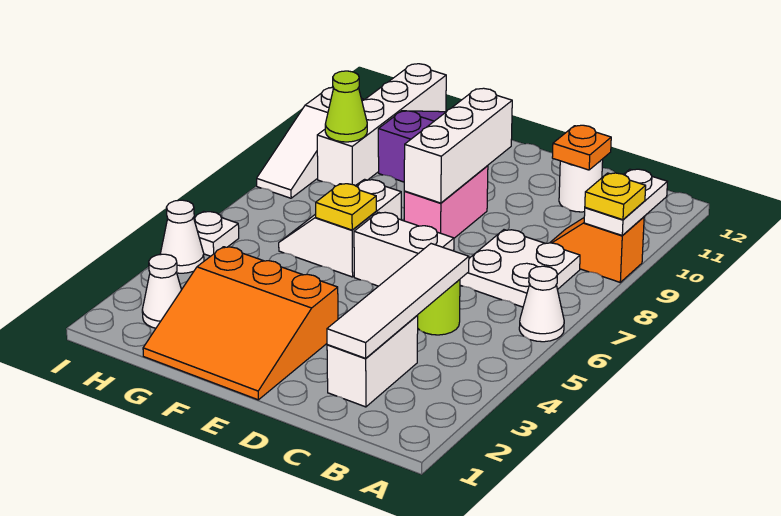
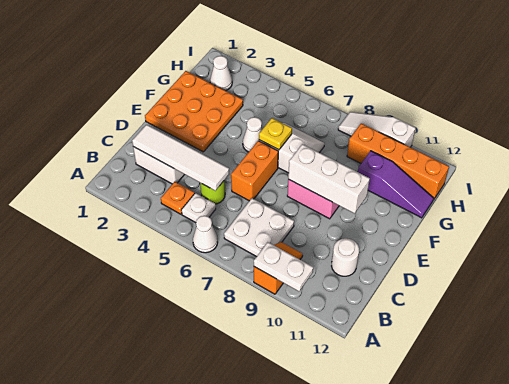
yellow plate A9 level 3 -> none
orange plate C11 level 2 -> orange plate B4 level 1
white brick D6:E6 level 1 -> orange brick D6:E6 level 1
orange slope E1:G3 level 1 top 3 -> orange plate E1:G3 level 1
white brick H9:H12 level 1 -> orange brick H9:H12 level 1
lime cone H9 level 2 -> none
white cone I4 level 1 -> white cone F5 level 1
white plate I5 level 1 -> white plate B5 level 1

